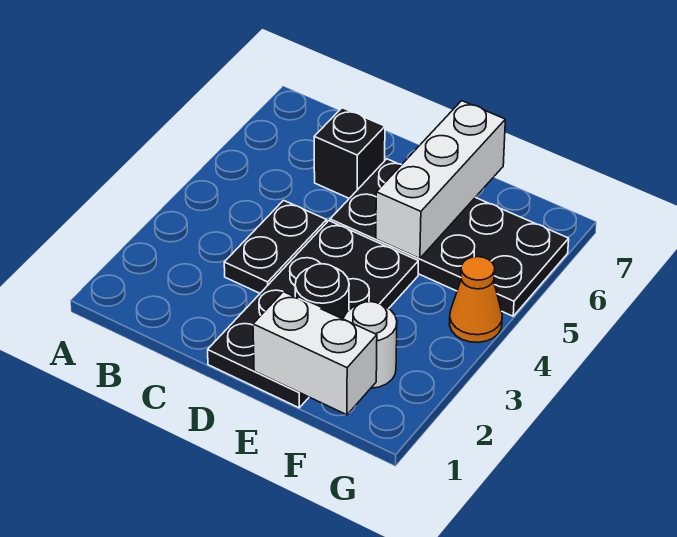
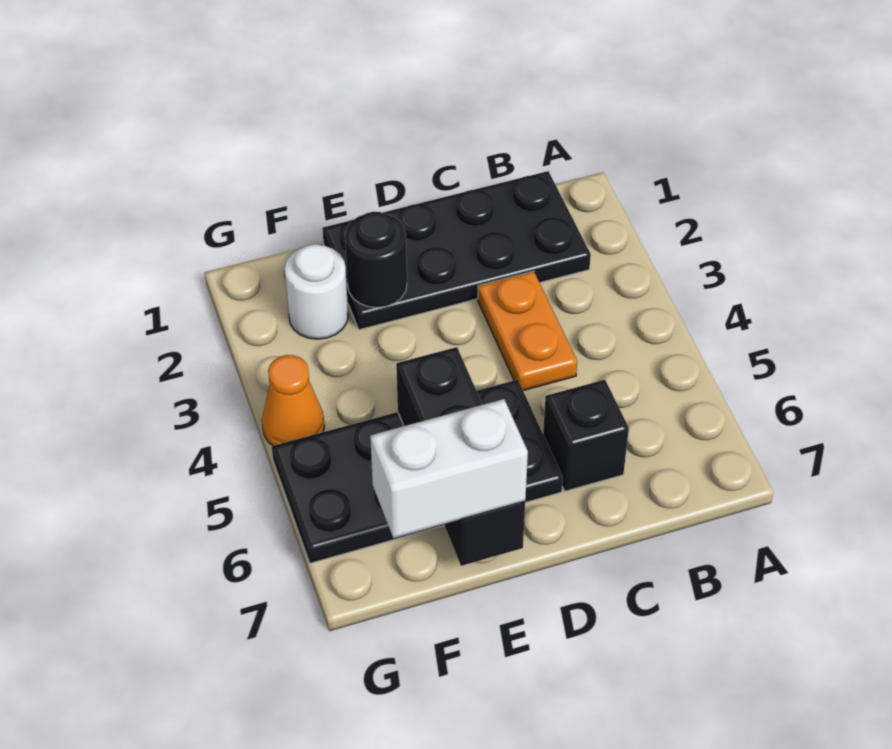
black plate C3:C4 level 1 -> orange plate C3:C4 level 1
black plate D1:E4 level 1 -> black plate B1:E2 level 1
white brick E1:F1 level 2 -> white brick E7:F7 level 3
white brick E5:E7 level 2 -> black brick E5:E7 level 2

